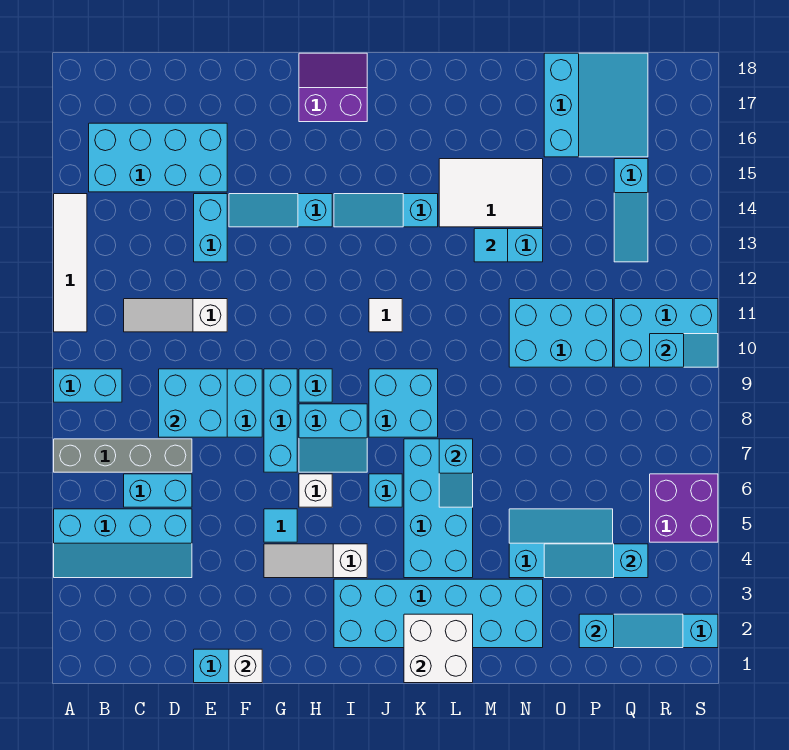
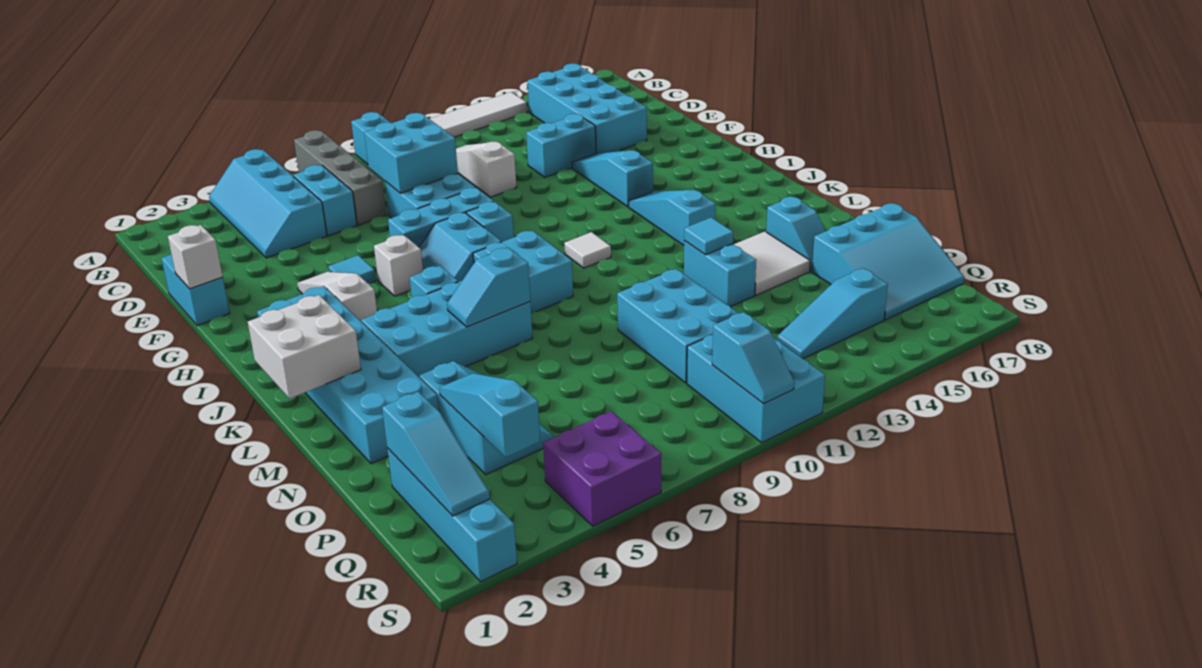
purple slope H17:I18 level 1 top 17 -> none
white tile L14:N15 level 1 -> white tile M14:N15 level 1
none -> cyan slope M16:N16 level 1 top M

